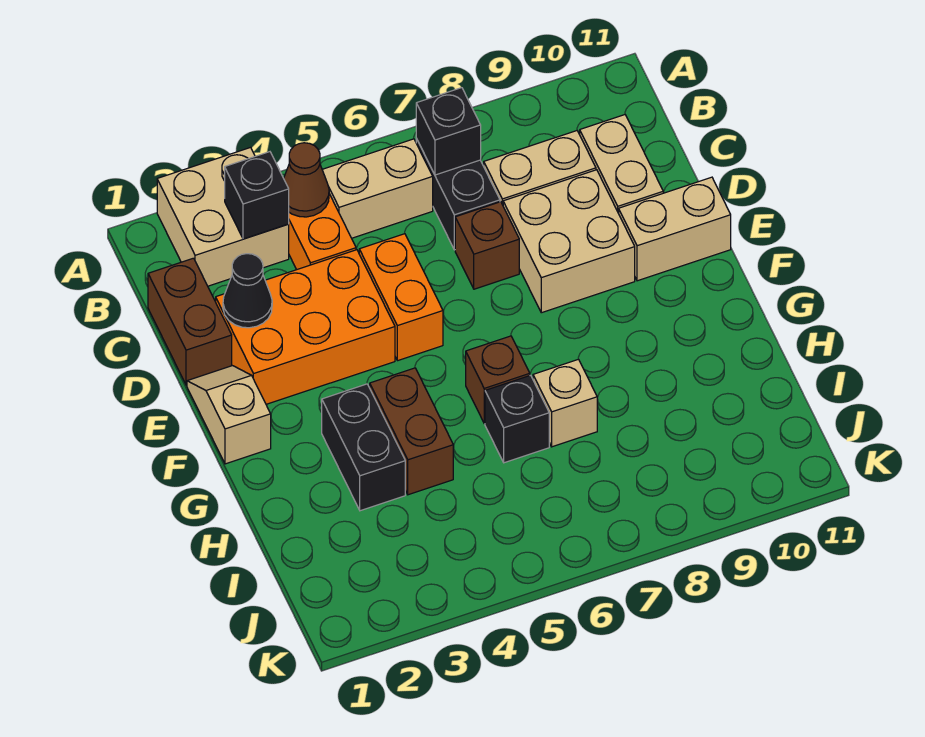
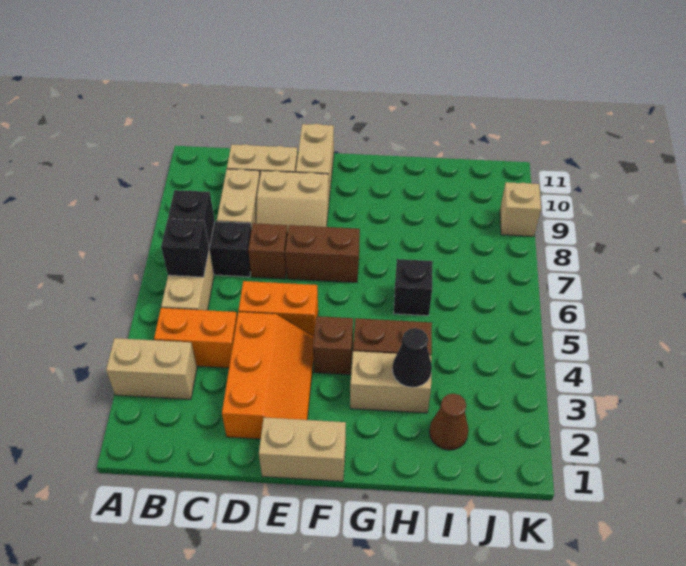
tan brick A2:B3 level 1 -> tan brick A3:B3 level 1
black brick B3 level 2 -> black brick B6 level 2
brown cone B4 level 2 -> brown cone I2 level 1
brown brick C1:D1 level 1 -> brown brick E7:F7 level 1
orange brick D2:E4 level 1 -> orange slope D2:E4 level 1 top D
black cone D2 level 2 -> black cone H3 level 2
tan brick D8:E9 level 1 -> tan slope D8:E9 level 1 top 9
tan slope E1:F1 level 1 top F -> tan brick E1:F1 level 1
black brick G3:H3 level 1 -> tan brick G3:H3 level 1
brown brick G6 level 1 -> brown brick F4 level 1
tan brick H7 level 1 -> tan brick K9 level 1

